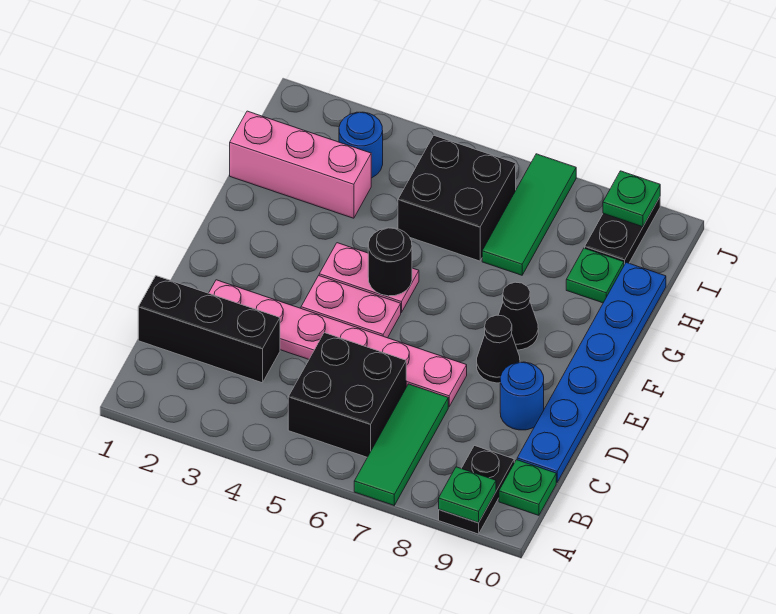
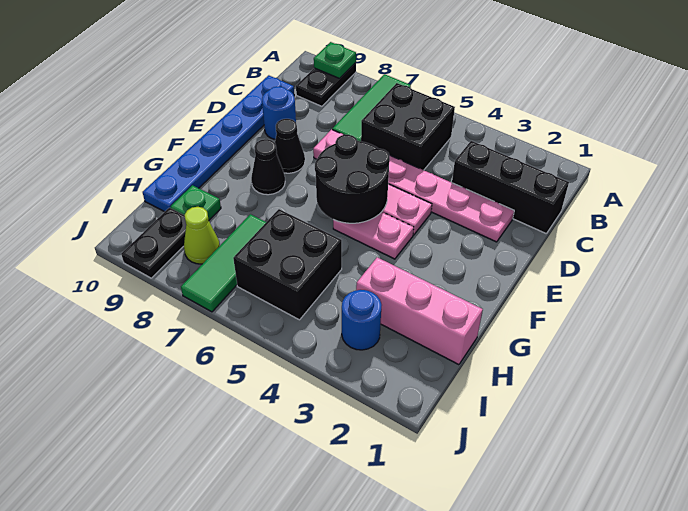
green plate B10 level 1 -> none
black round brick F5 level 2 -> black round brick E5:F6 level 2
none -> lime cone I8 level 1
green plate J9 level 2 -> none

